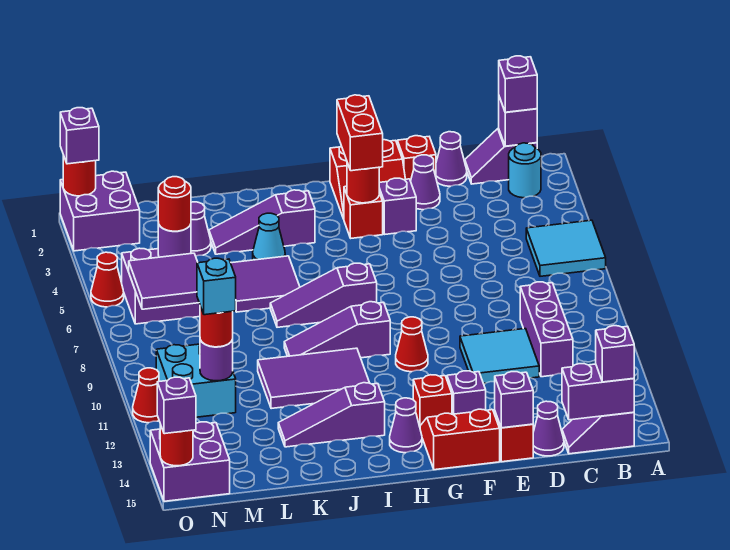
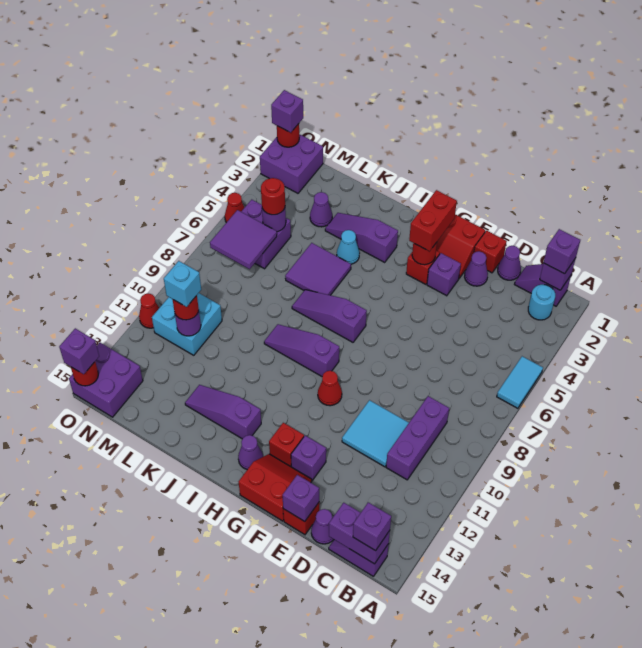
cyan tile A5:B6 level 1 -> cyan tile A5:A6 level 1
purple tile I10:K11 level 1 -> none

